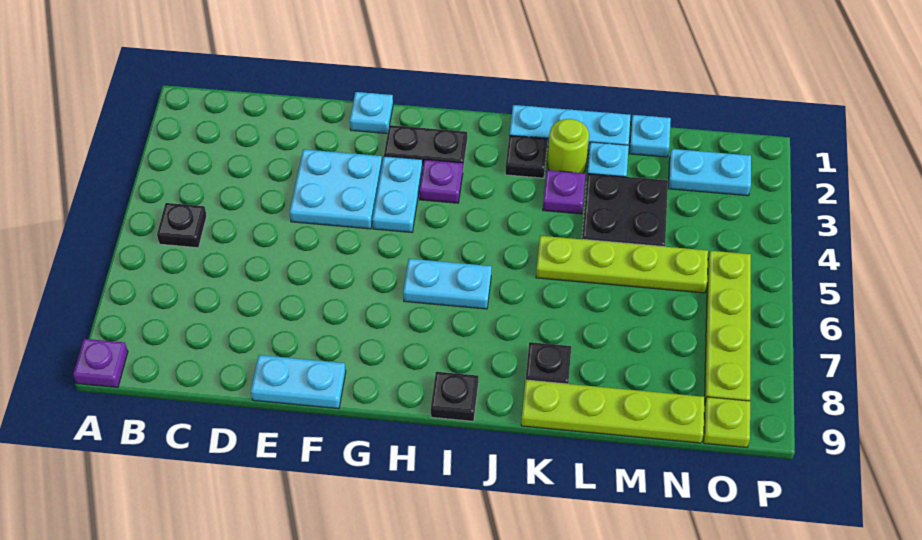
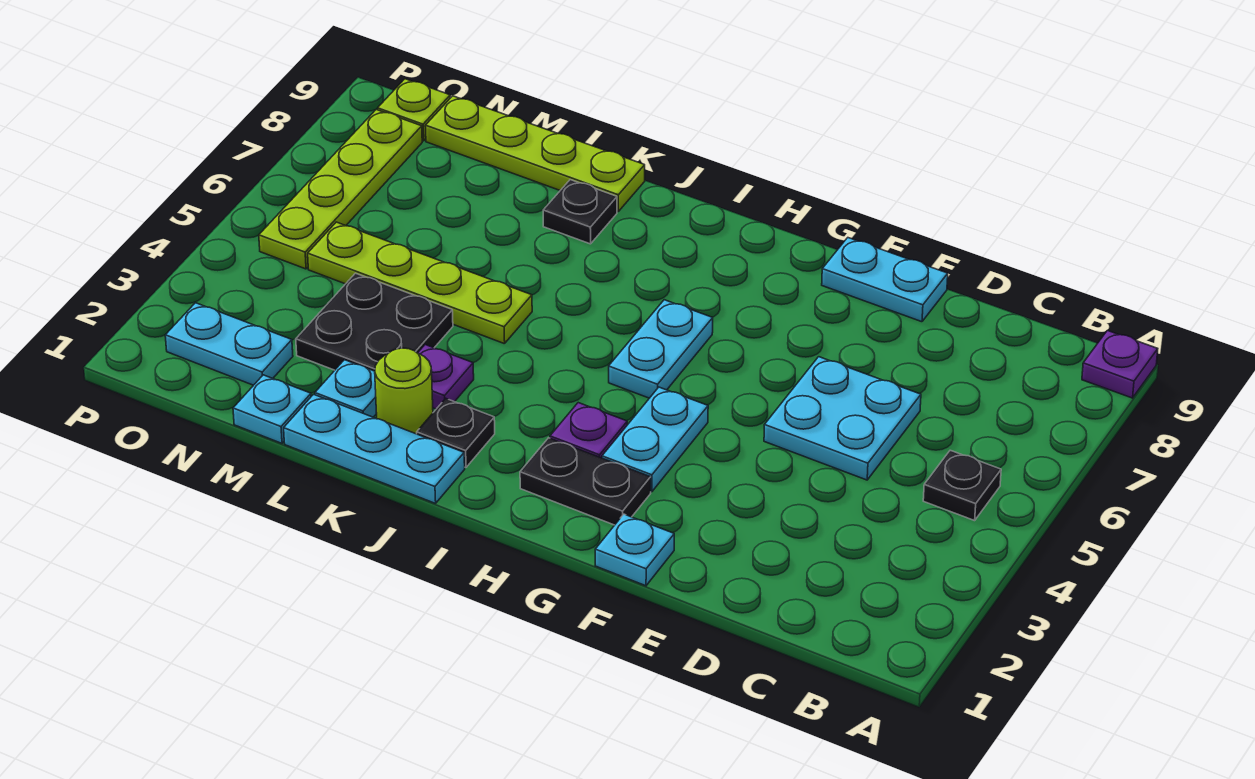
cyan plate E3:F4 level 1 -> cyan plate D5:E6 level 1
cyan plate H6:I6 level 1 -> cyan plate H5:H6 level 1
black plate I9 level 1 -> none

